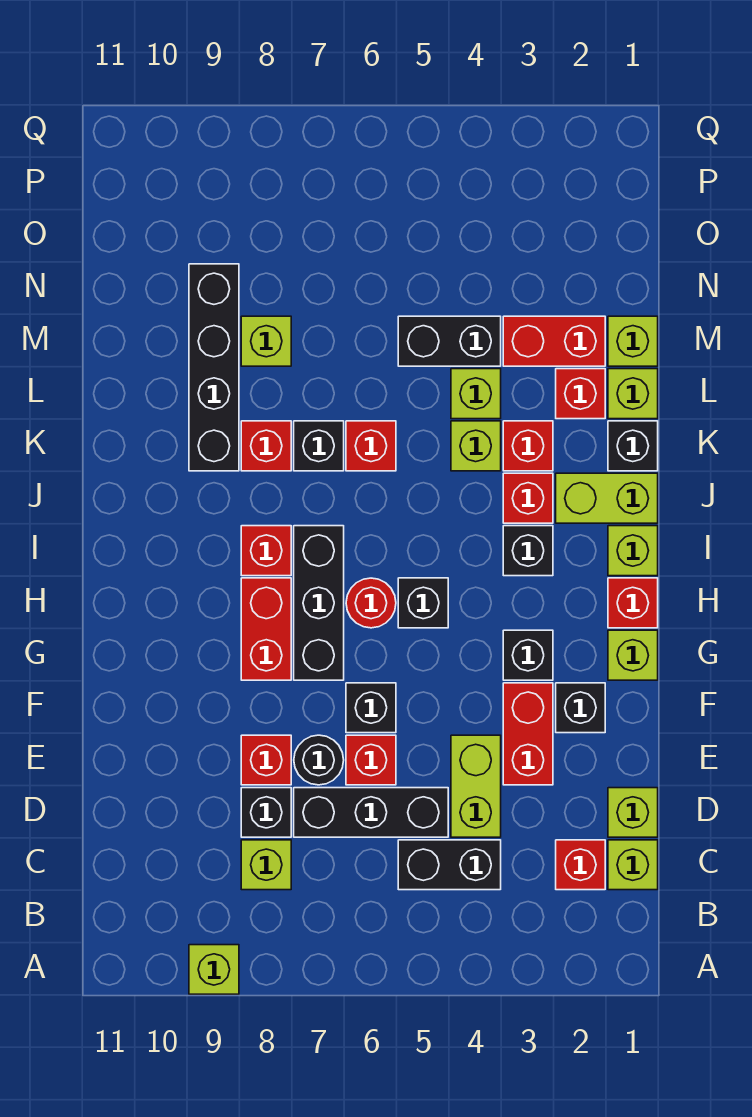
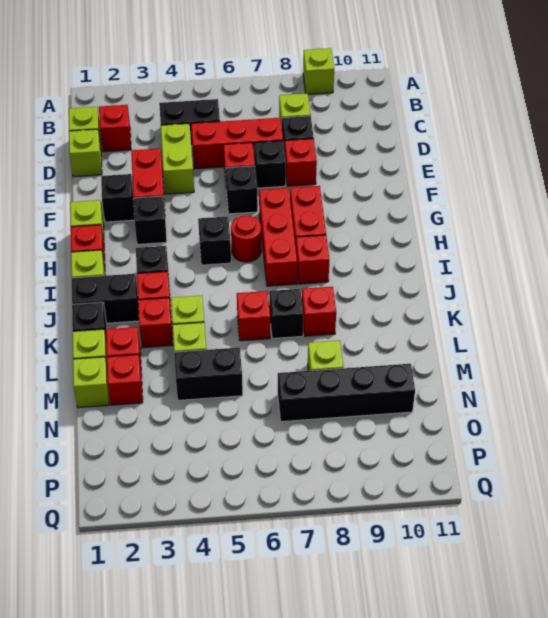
black brick D5:D7 level 1 -> red brick D5:D7 level 1
black round brick E7 level 1 -> black brick E7 level 1
black brick G7:I7 level 1 -> red brick G7:I7 level 1
lime brick J1:J2 level 1 -> black brick J1:J2 level 1
black brick K9:N9 level 1 -> black brick N7:N10 level 1
red brick M2:M3 level 1 -> red brick M2 level 1

